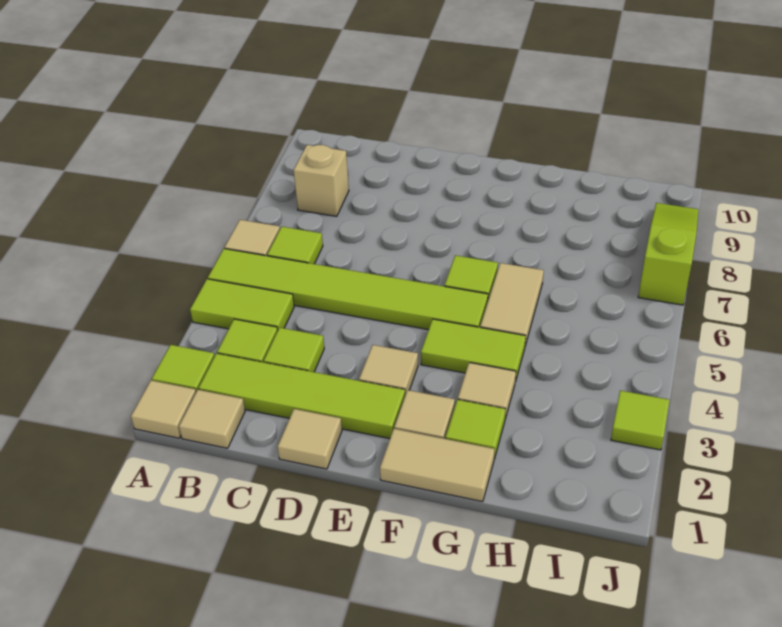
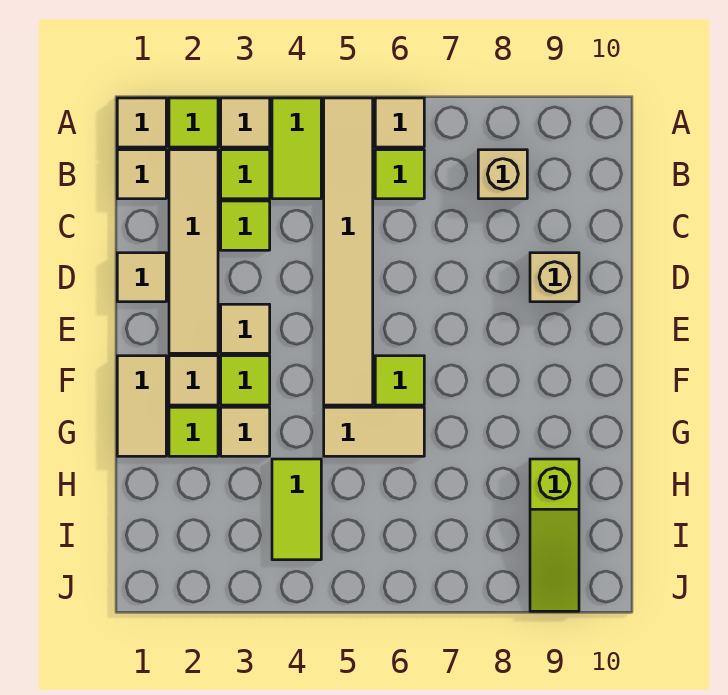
none -> tan tile A3 level 1
lime tile A5:F5 level 1 -> tan tile A5:F5 level 1
lime tile B2:E2 level 1 -> tan tile B2:E2 level 1
none -> tan brick D9 level 1
lime tile F4:G4 level 1 -> lime tile H4:I4 level 1
lime tile J3 level 1 -> lime tile F3 level 1
lime slope J7:J9 level 1 top 7 -> lime slope H9:J9 level 1 top H

